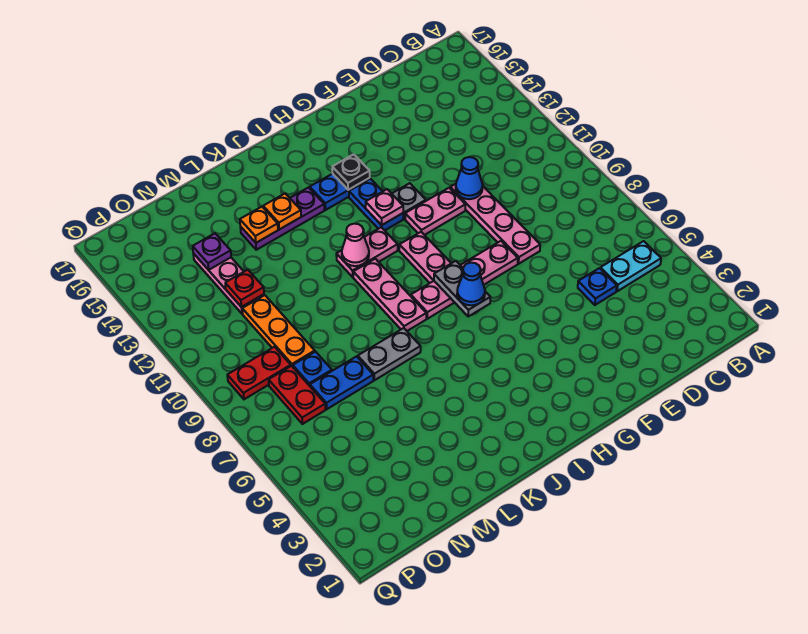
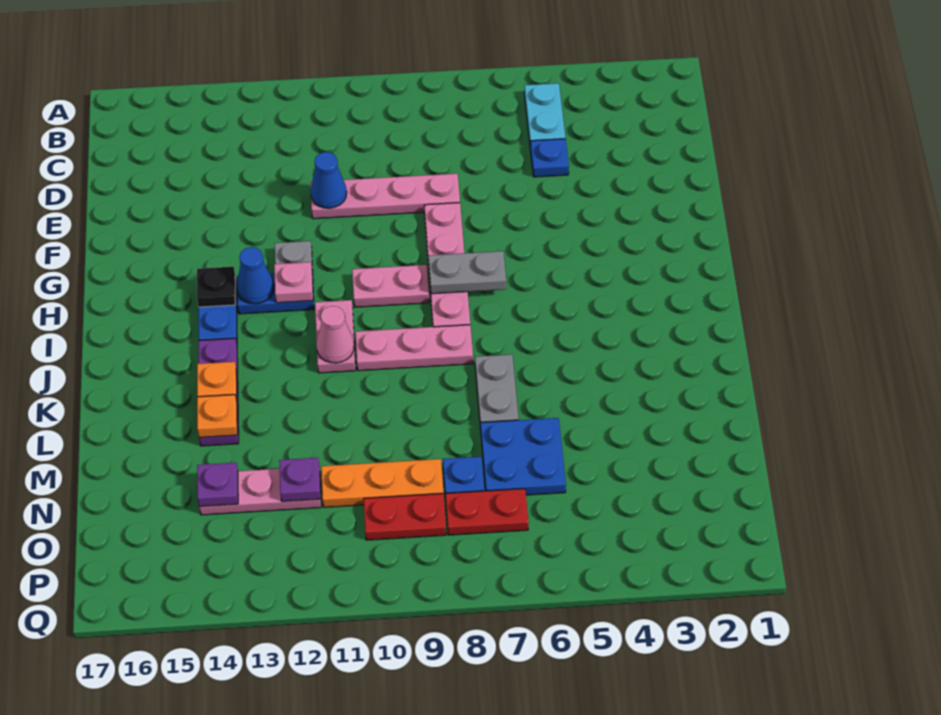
pink plate F11:G11 level 1 -> none
blue cone H7 level 3 -> blue cone H13 level 2
blue plate M7:N7 level 1 -> blue plate M6:N7 level 1
red plate N12 level 2 -> purple plate N12 level 2
red plate O9:P9 level 1 -> red plate O9:O10 level 1

